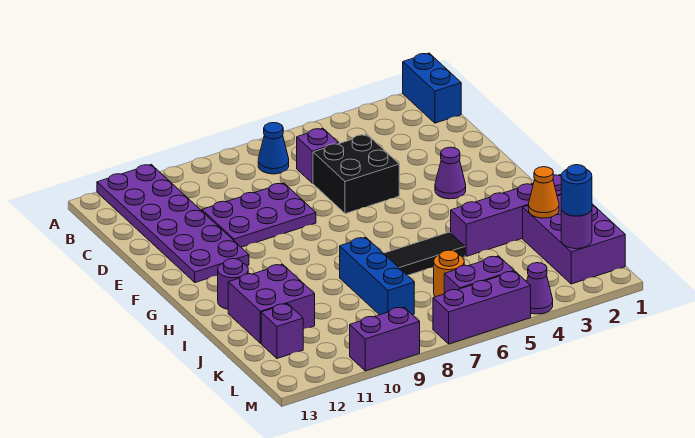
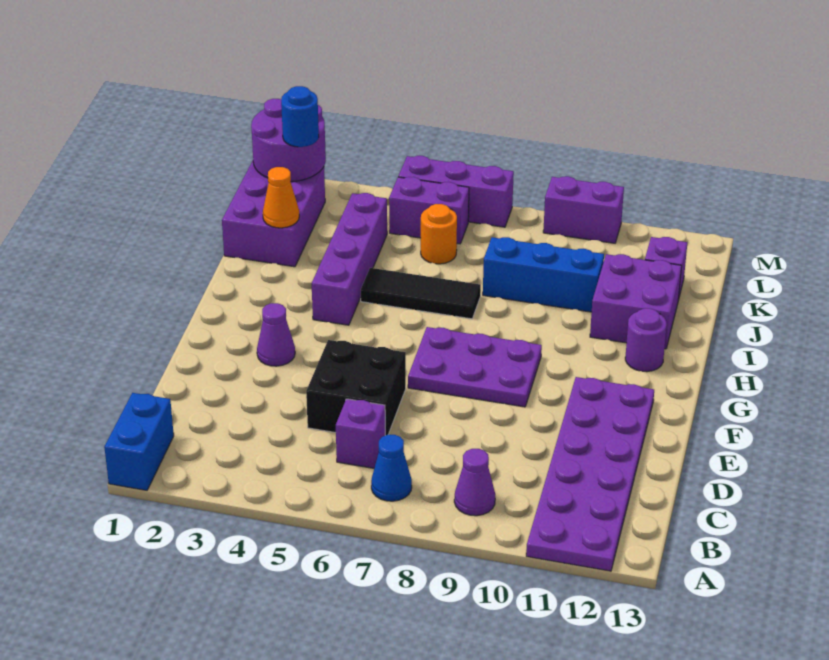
purple plate D8:E10 level 1 -> purple plate F7:G9 level 1
purple brick I1:I4 level 1 -> purple brick H4:K4 level 1
blue brick I8:K8 level 1 -> blue brick J8:J10 level 1
purple round brick L2 level 2 -> purple round brick L1:M2 level 2
purple cone M4 level 1 -> purple cone B9 level 1

